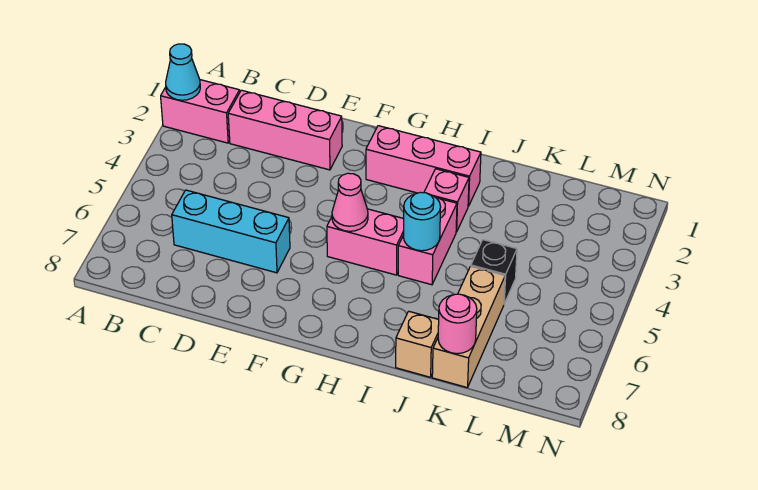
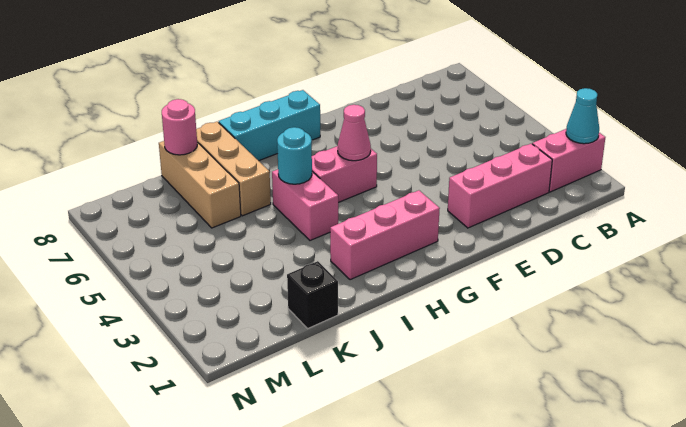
cyan brick C6:E6 level 1 -> cyan brick G8:I8 level 1
pink brick I3 level 1 -> none
tan brick J8 level 1 -> tan brick J6:J8 level 1
black brick K5 level 1 -> black brick K1 level 1

